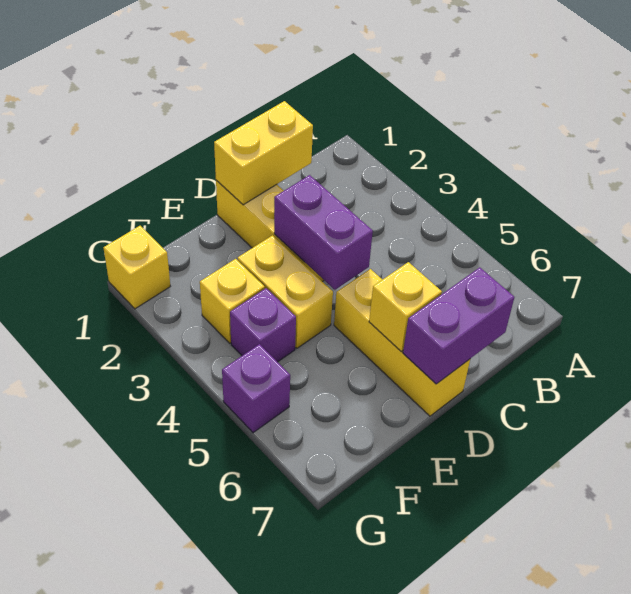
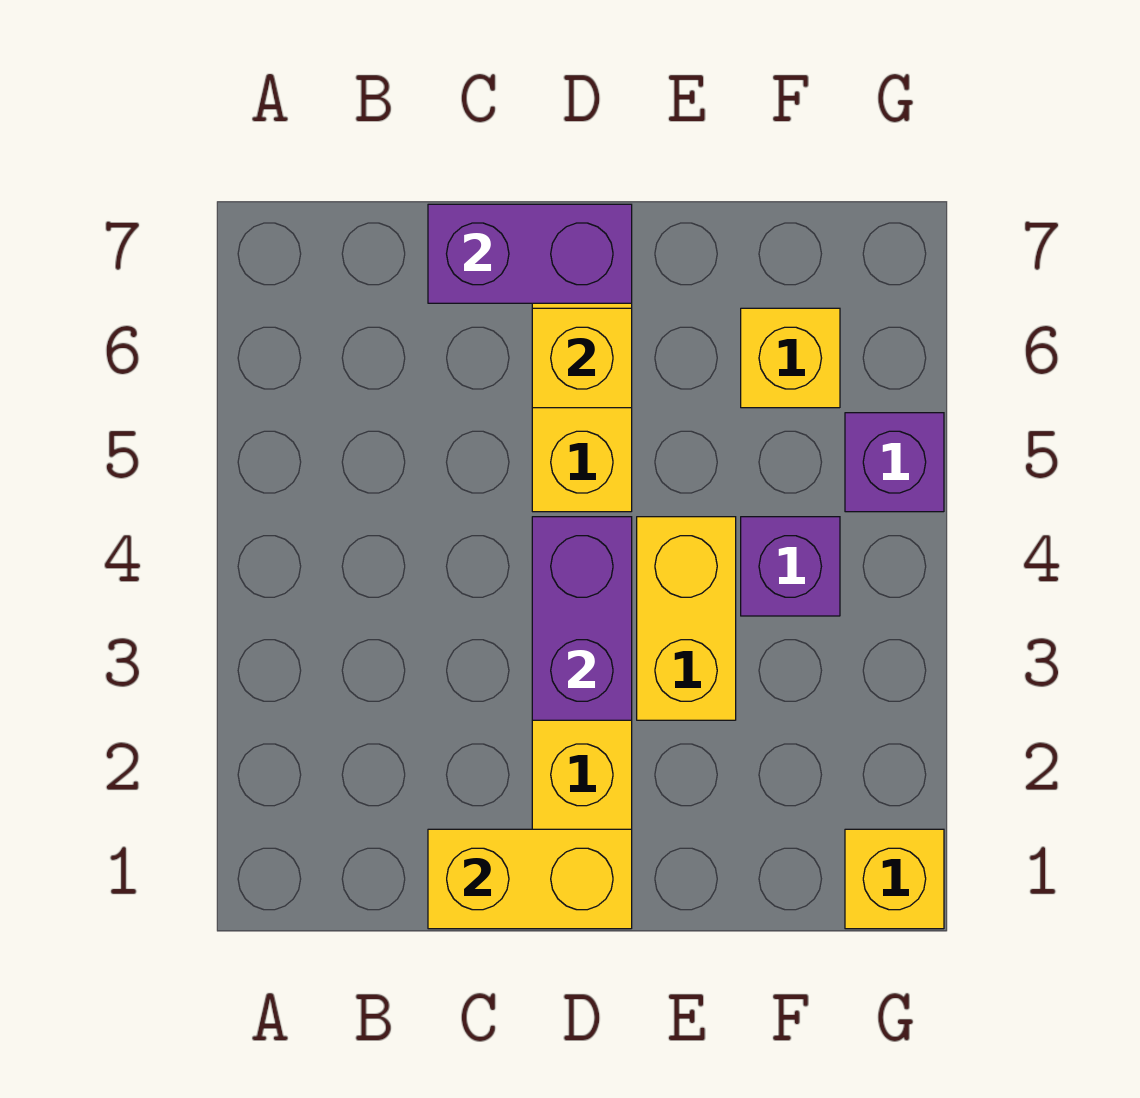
yellow brick F3 level 1 -> yellow brick F6 level 1

